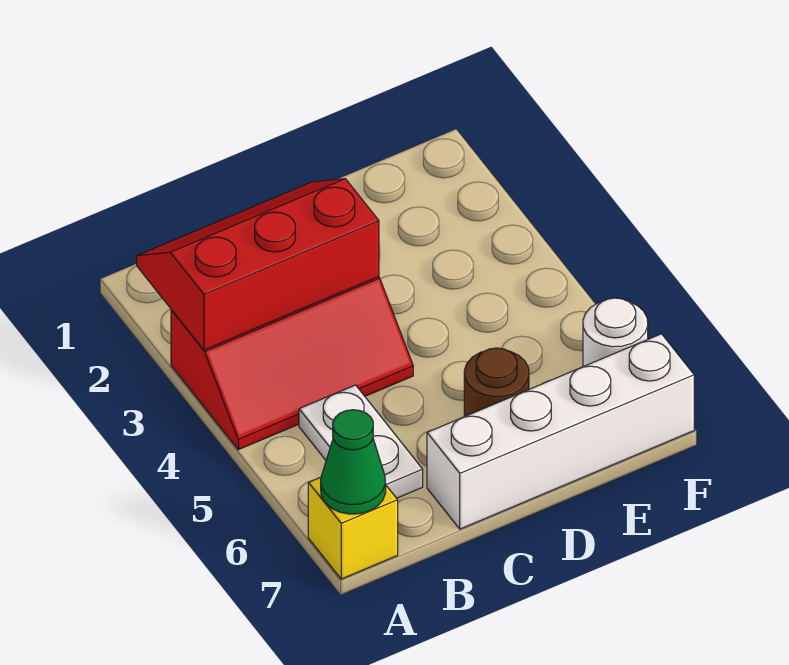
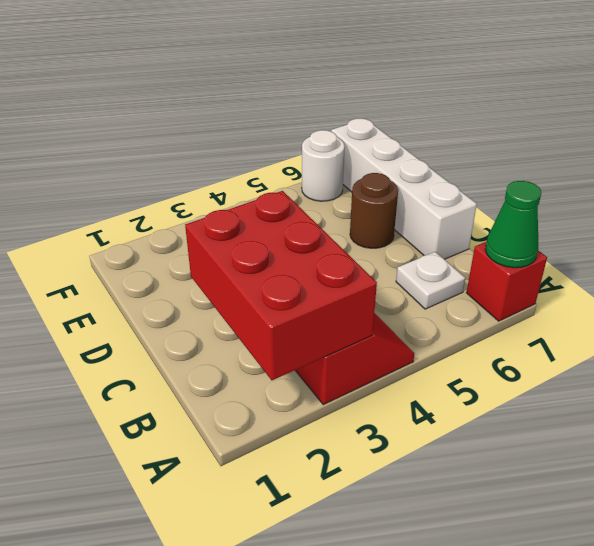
red slope A2:C3 level 2 top 3 -> red brick A2:C3 level 2
yellow brick A7 level 1 -> red brick A7 level 1
white plate B5:B6 level 1 -> white plate B6 level 1

